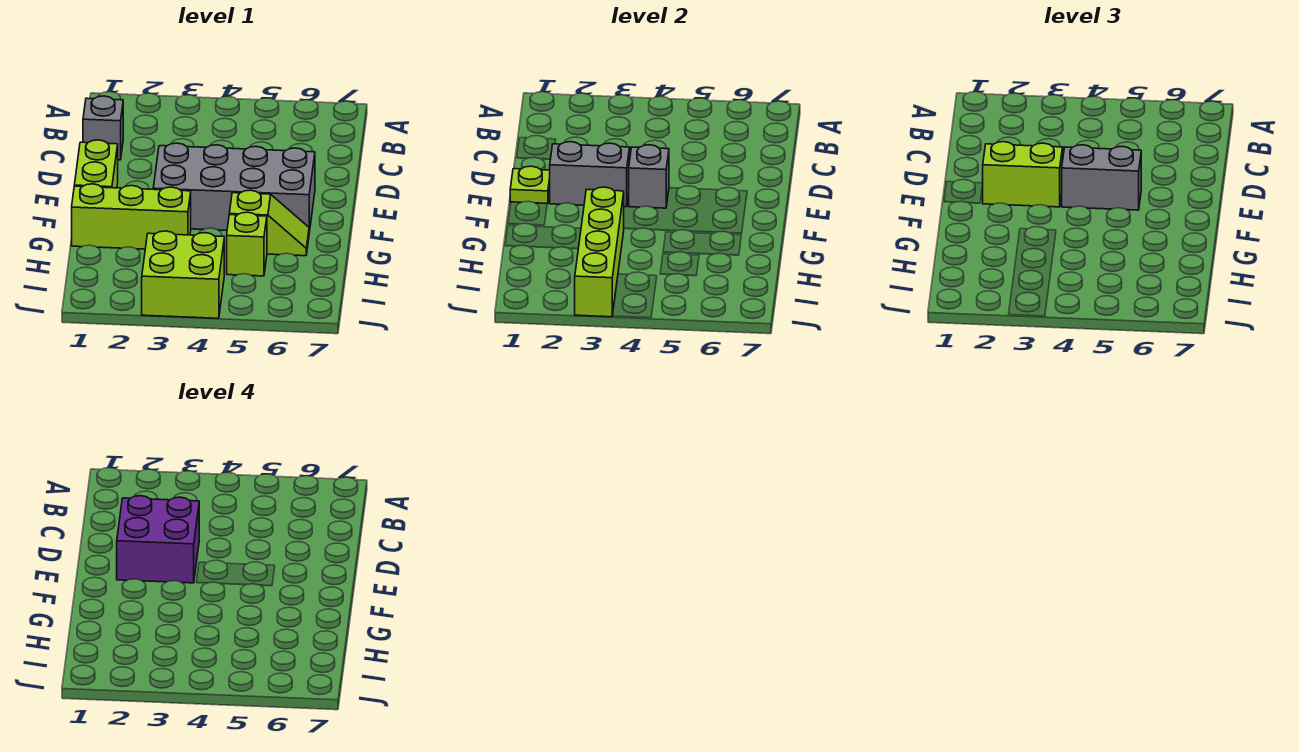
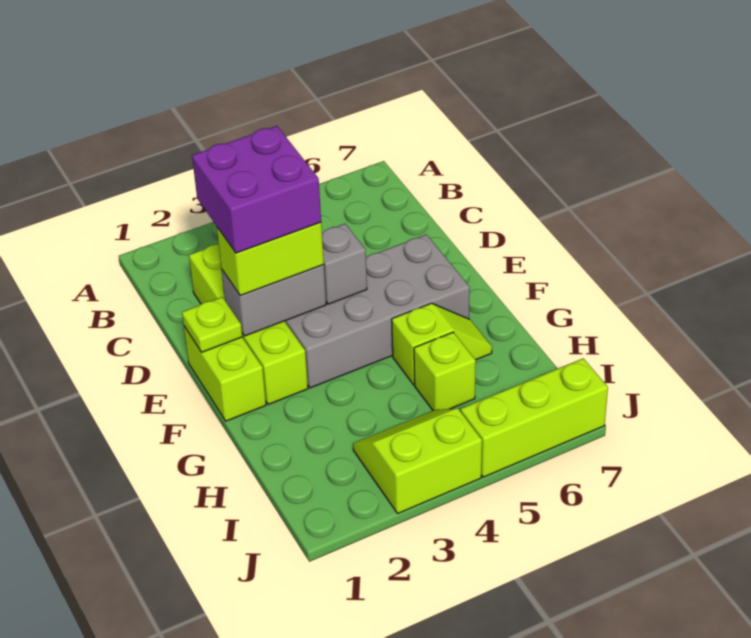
grey brick C1 level 1 -> none
grey brick E4:E5 level 3 -> none
lime brick G1:G3 level 1 -> lime brick J5:J7 level 1
lime brick G3:J3 level 2 -> lime brick C2:F2 level 1
lime brick I3:J4 level 1 -> lime slope I3:J4 level 1 top J

